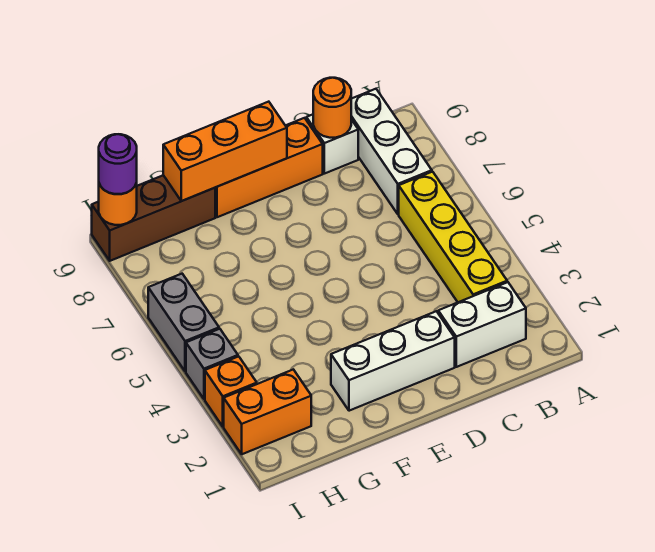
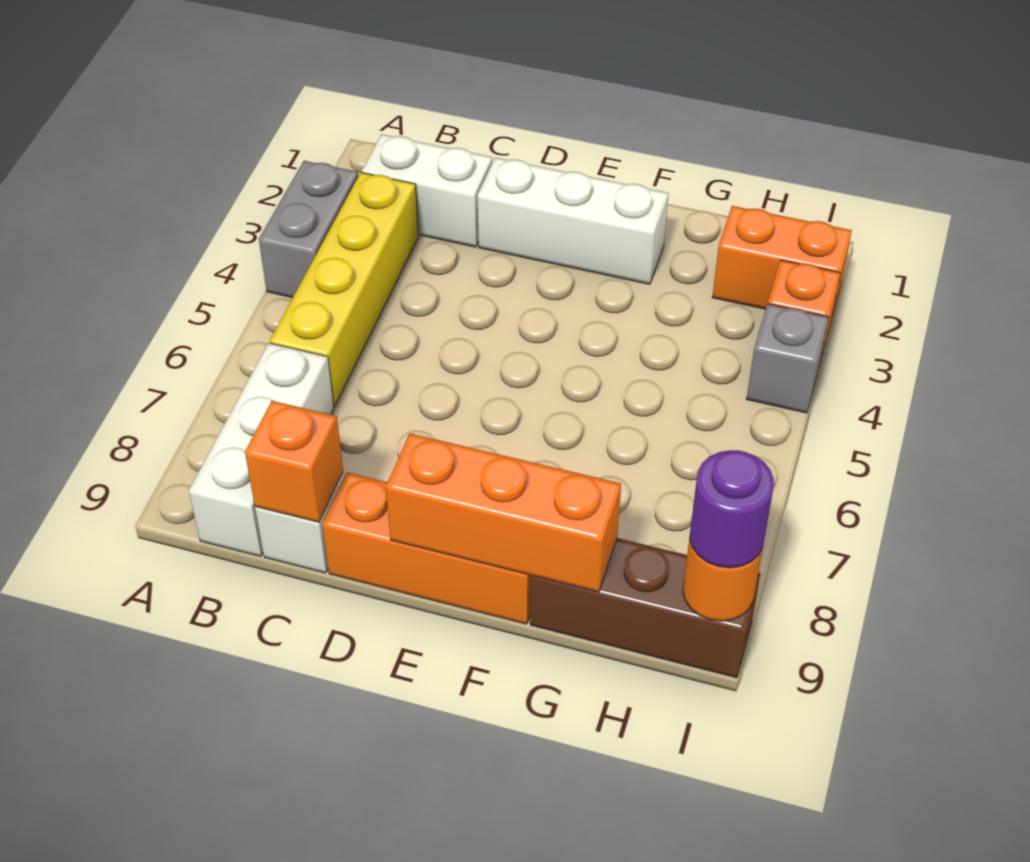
orange round brick C9 level 2 -> orange brick C9 level 2
grey brick I5:I6 level 1 -> grey brick A3:A4 level 1

